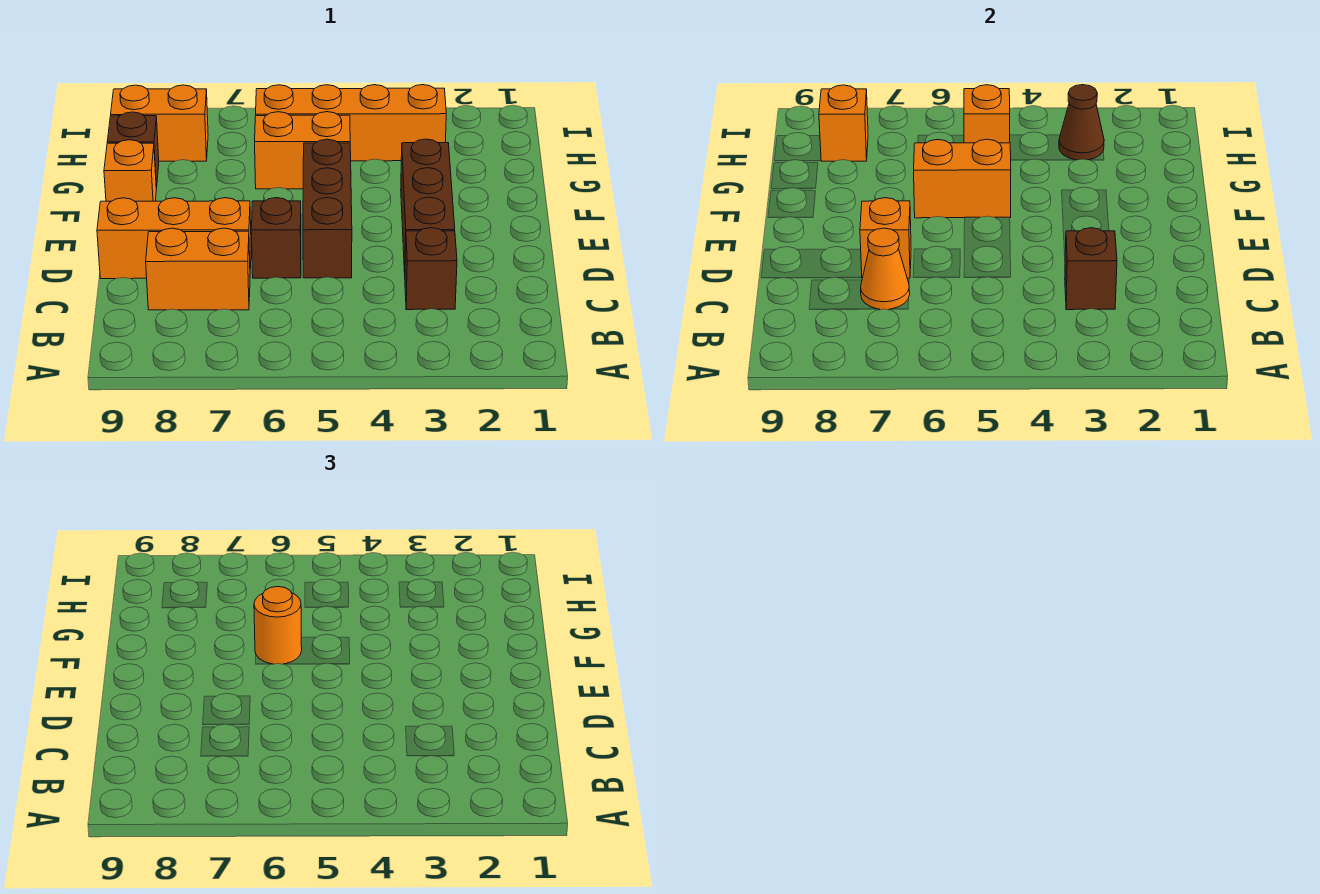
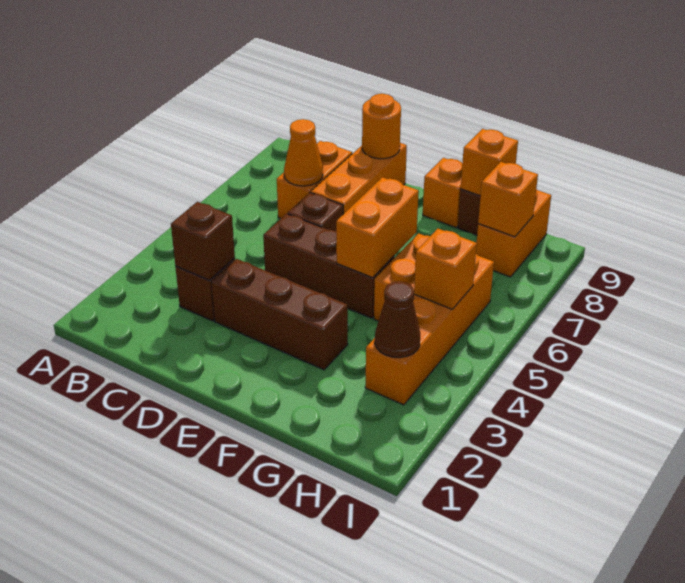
orange brick D7 level 2 -> orange brick G9 level 2
orange round brick F6 level 3 -> orange round brick D9 level 2

